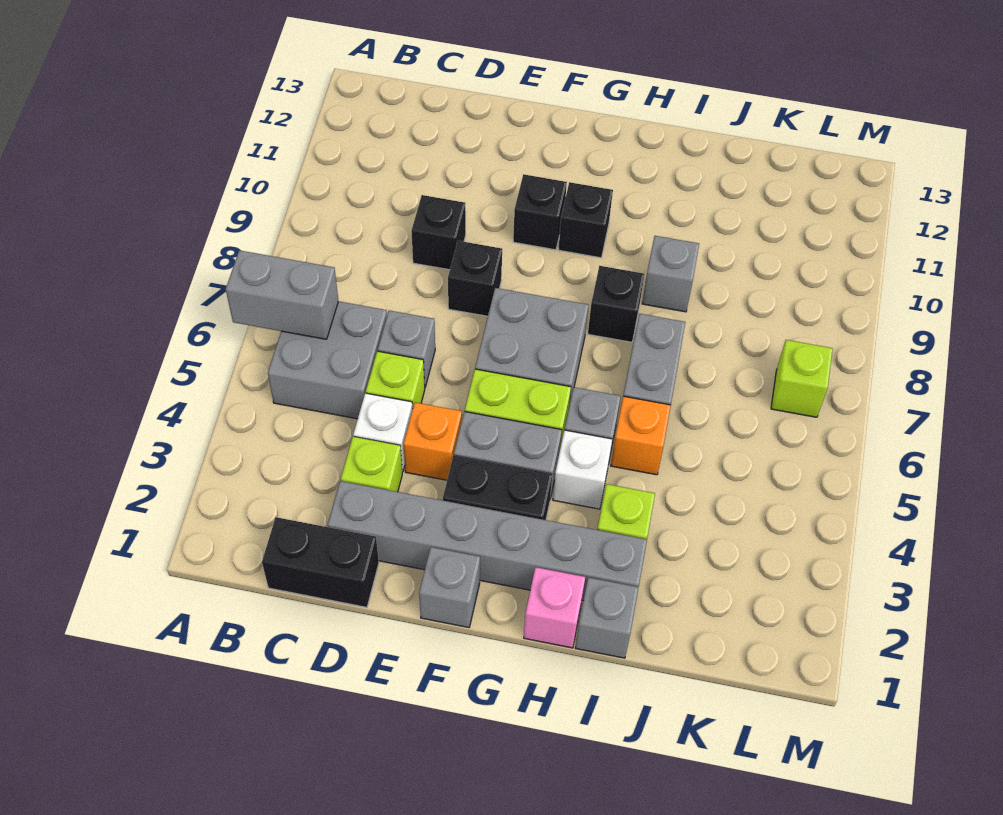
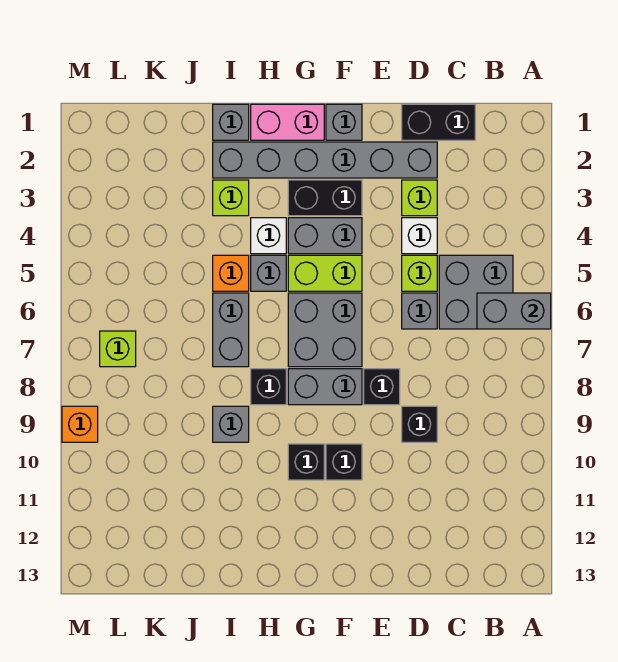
orange brick E4 level 1 -> orange brick M9 level 1
none -> grey brick F8:G8 level 1
pink brick H1 level 1 -> pink brick G1:H1 level 1

